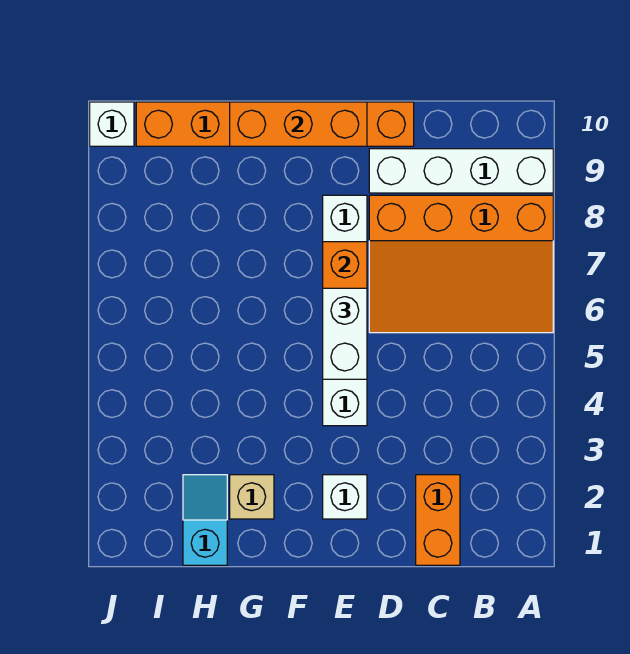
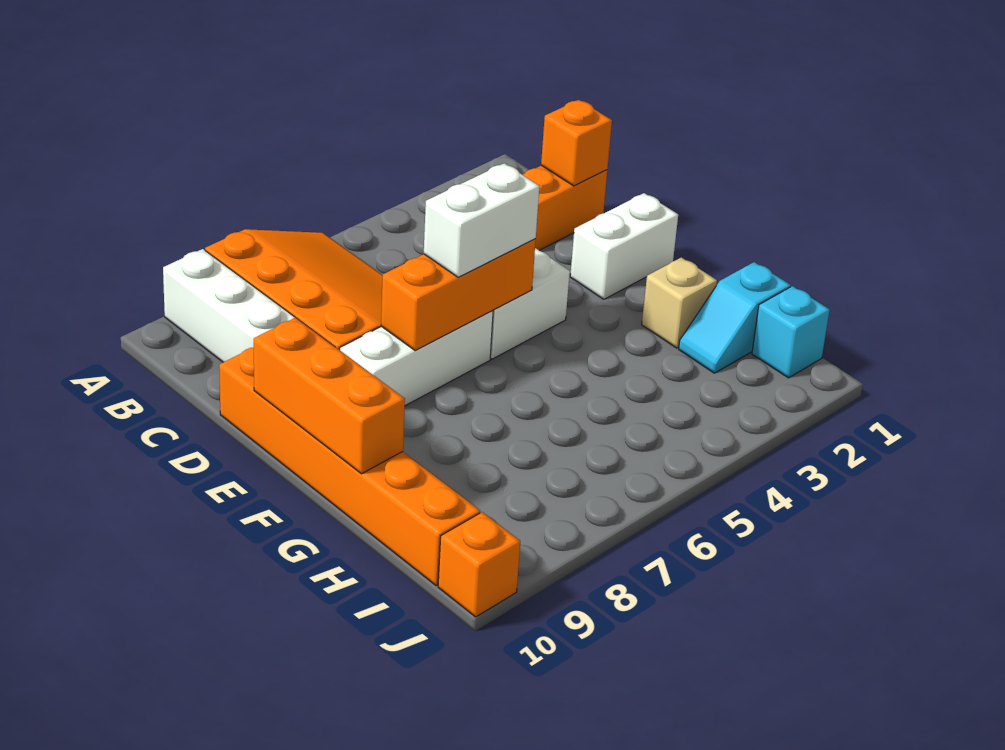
none -> orange brick C1 level 2
white brick E2 level 1 -> white brick E1:E2 level 1
none -> cyan brick I1 level 1
white brick J10 level 1 -> orange brick J10 level 1

